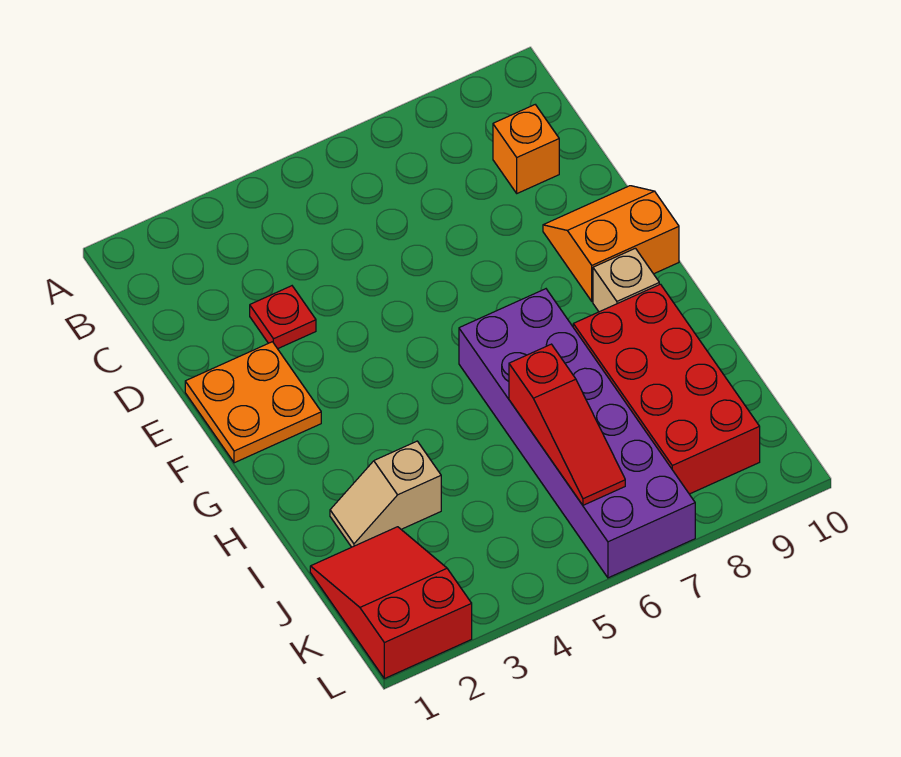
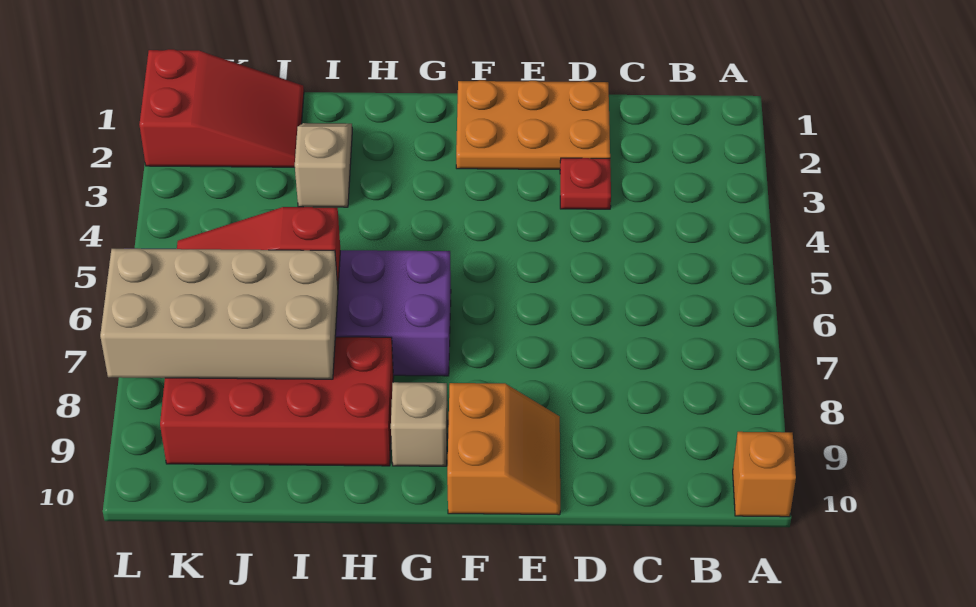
orange brick C9 level 1 -> orange brick A10 level 1
orange plate E1:F2 level 1 -> orange plate D1:F2 level 1
none -> tan brick I7:L8 level 2

